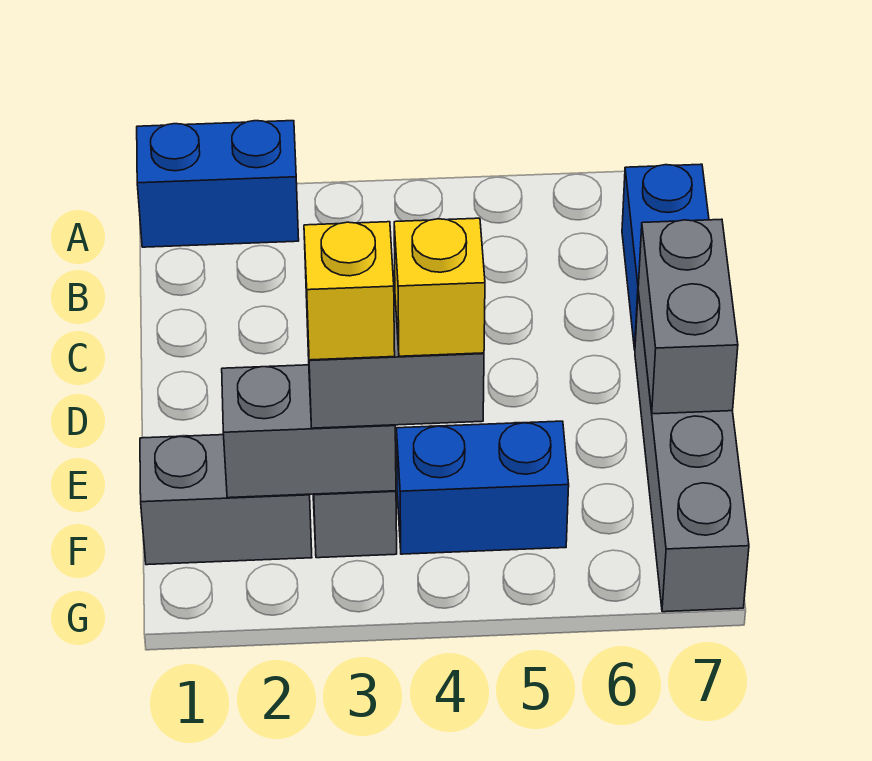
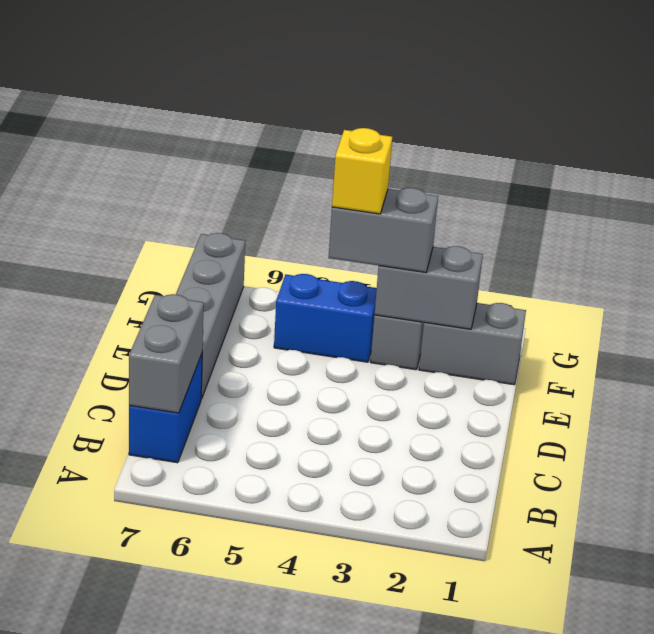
blue brick A1:A2 level 1 -> none
grey brick D7:E7 level 2 -> grey brick B7:C7 level 2
yellow brick F3 level 4 -> none

